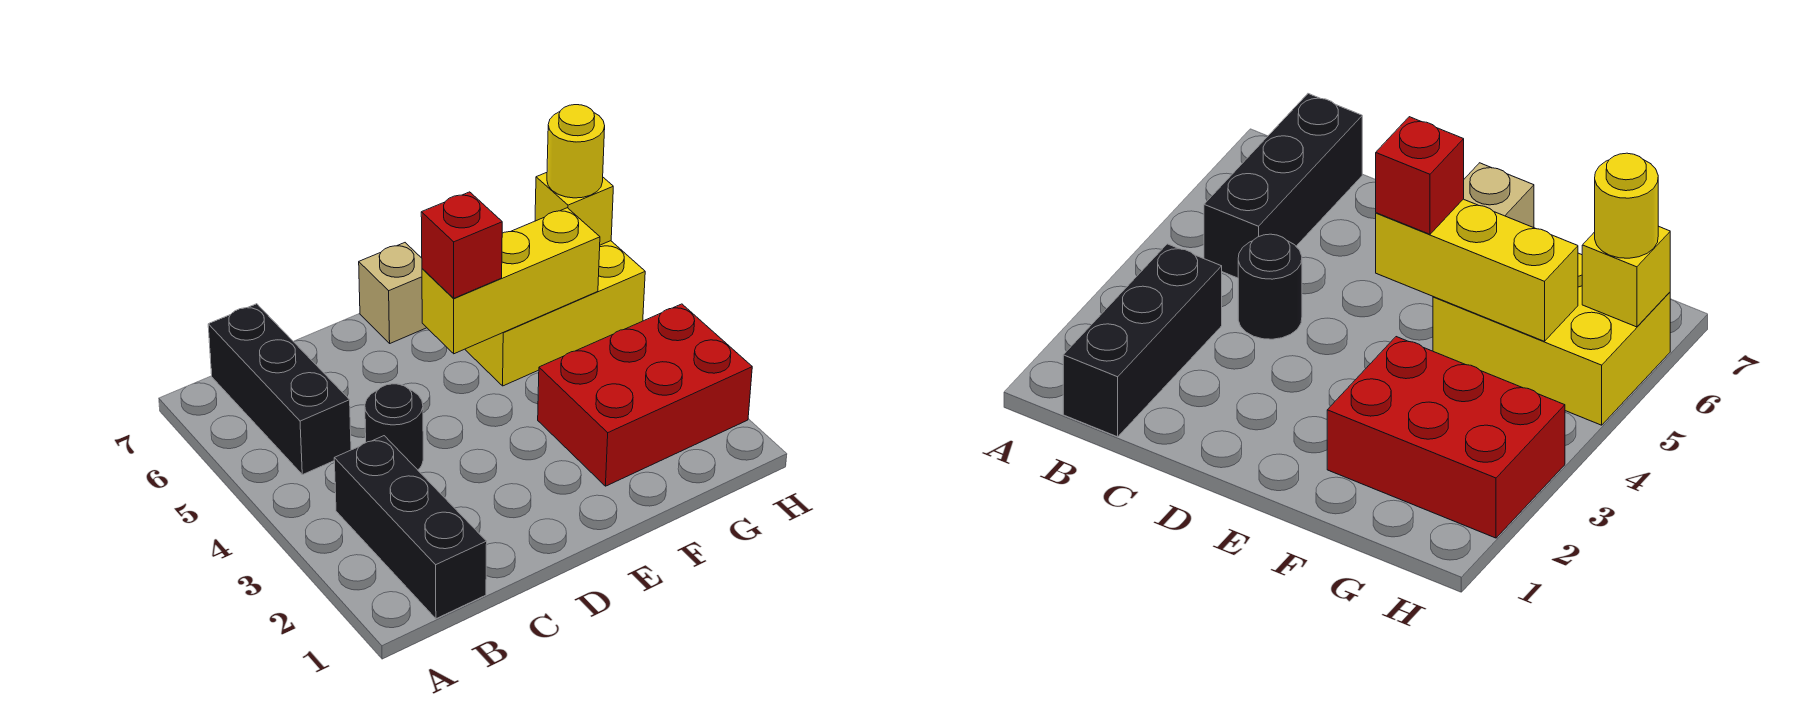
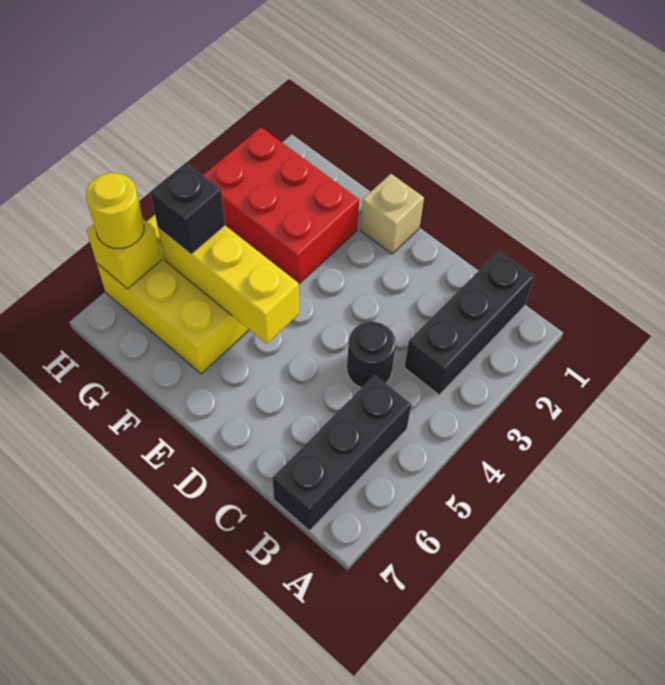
red brick E5 level 3 -> none
tan brick E7 level 1 -> tan brick E1 level 1
none -> black brick G5 level 3

